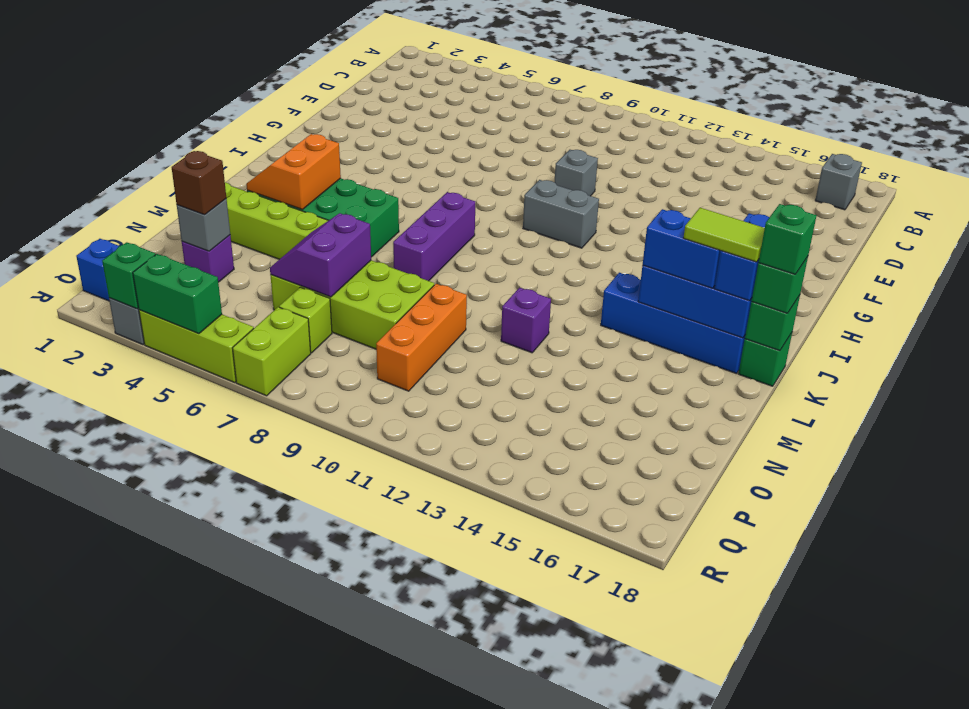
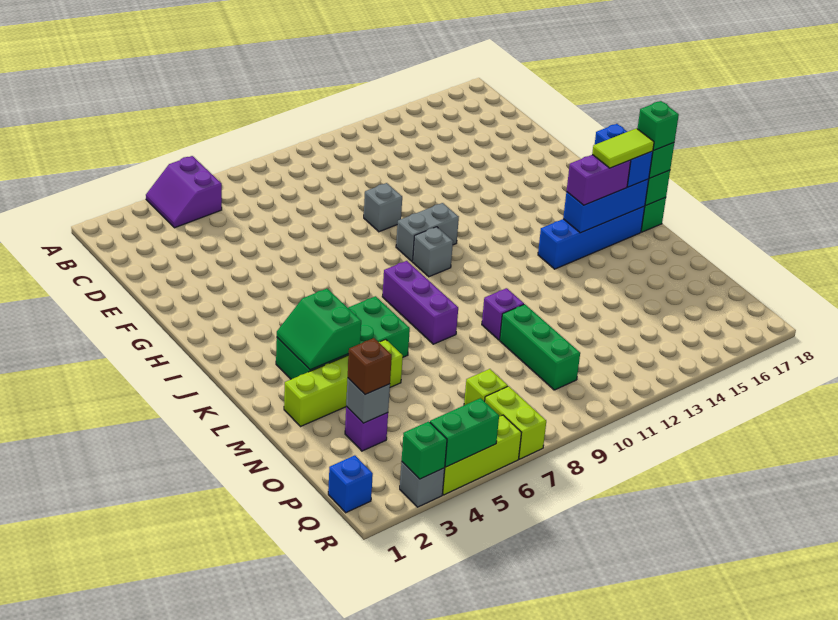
grey brick B17 level 1 -> grey brick I10 level 1
orange slope K3:L4 level 2 top 4 -> green slope K3:L4 level 2 top 4
blue brick K15:K16 level 3 -> purple brick K15:K16 level 3
purple brick M12 level 1 -> purple brick M10 level 1
lime brick N6:O9 level 1 -> none
purple slope N6:O7 level 2 top 7 -> purple slope A4:B5 level 1 top 5
orange brick N10:P10 level 1 -> green brick N10:P10 level 1

